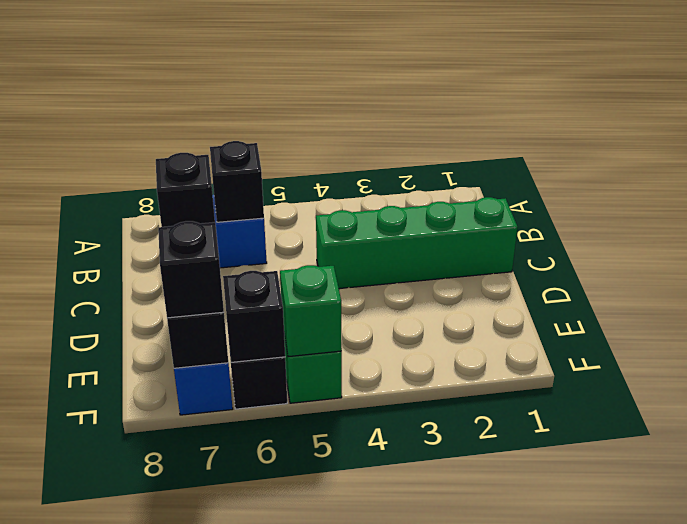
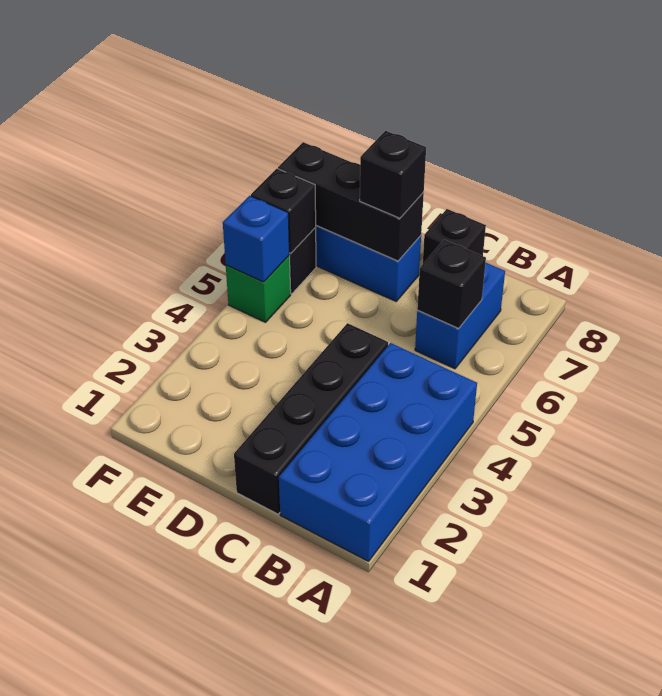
none -> blue brick A1:B4 level 1
green brick C1:C4 level 1 -> black brick C1:C4 level 1
green brick F5 level 2 -> blue brick F5 level 2
black brick F7 level 3 -> black brick C8 level 1

